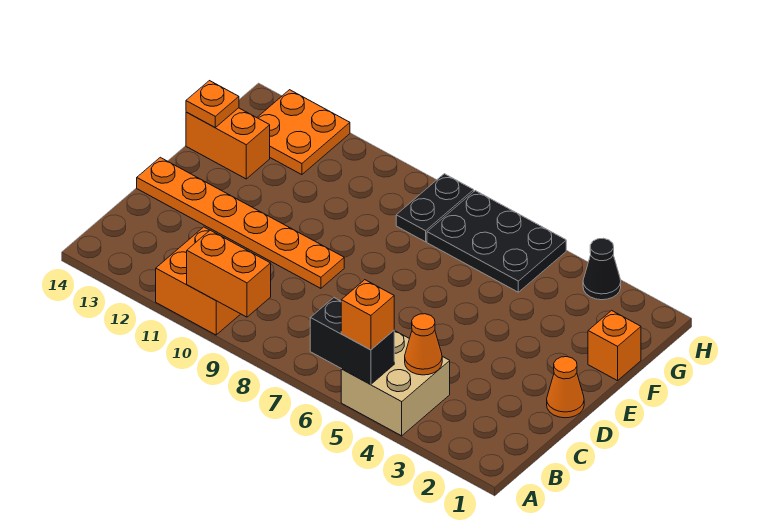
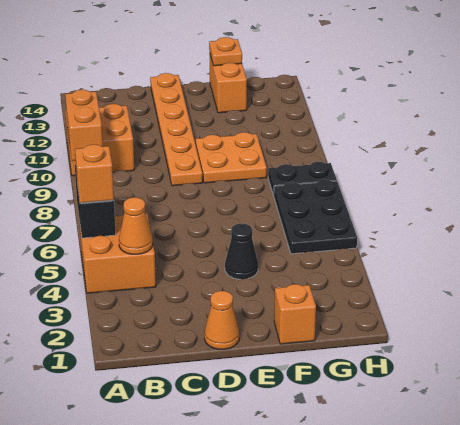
tan brick A4:B5 level 1 -> orange brick A4:B5 level 1
orange plate G12:H13 level 1 -> orange plate E9:F10 level 1
black cone H3 level 1 -> black cone E4 level 1

